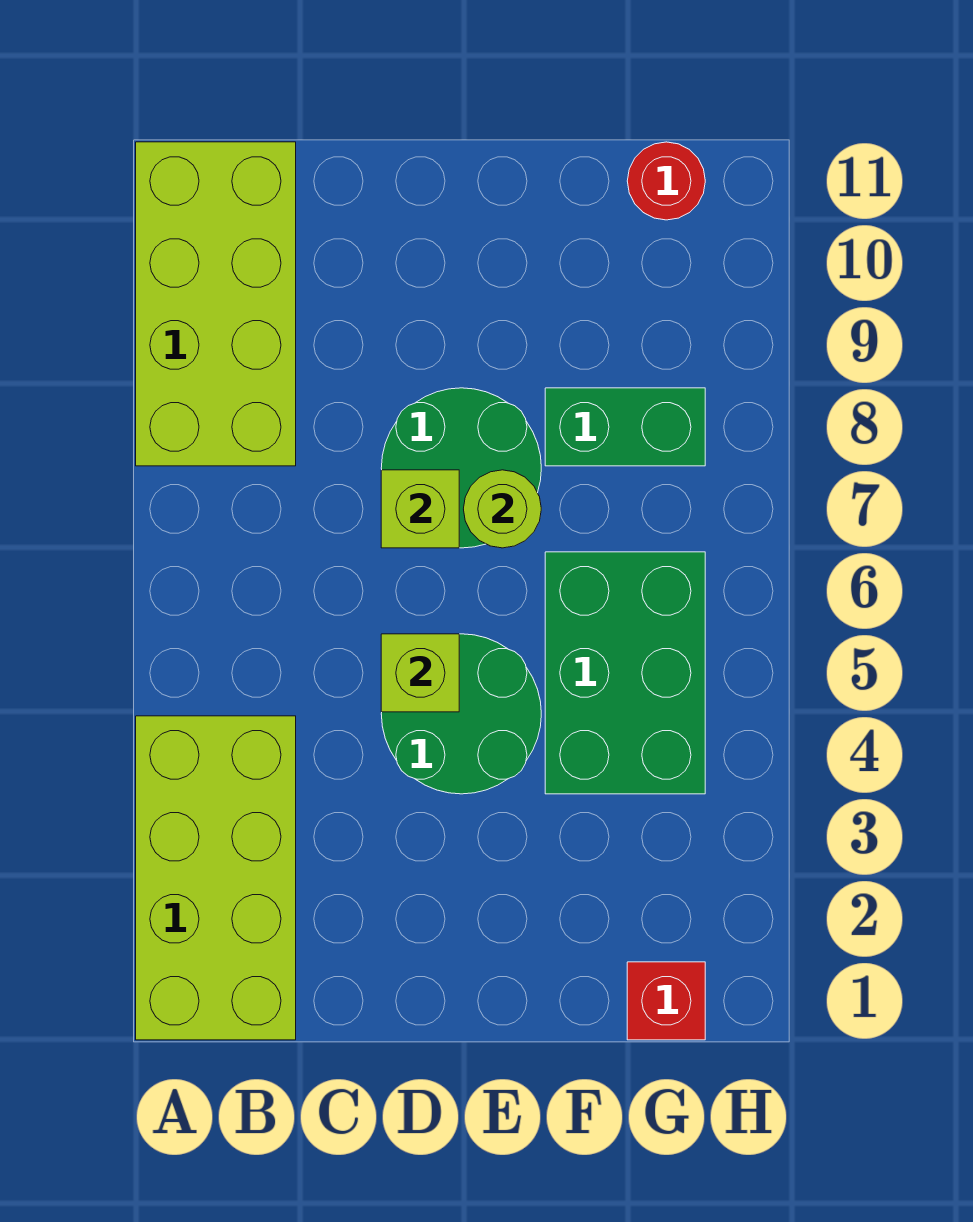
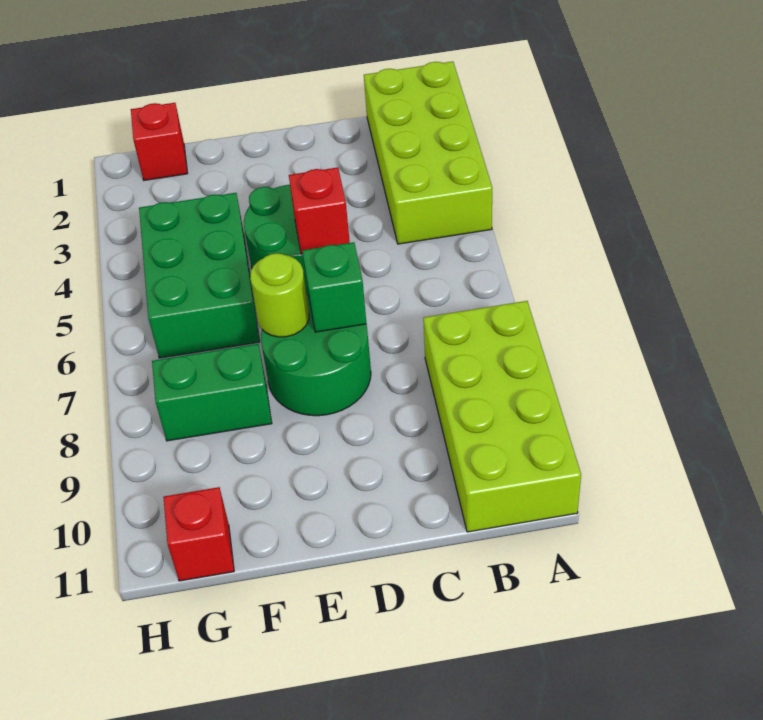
lime brick D5 level 2 -> red brick D5 level 2
lime brick D7 level 2 -> green brick D7 level 2
red round brick G11 level 1 -> red brick G11 level 1

